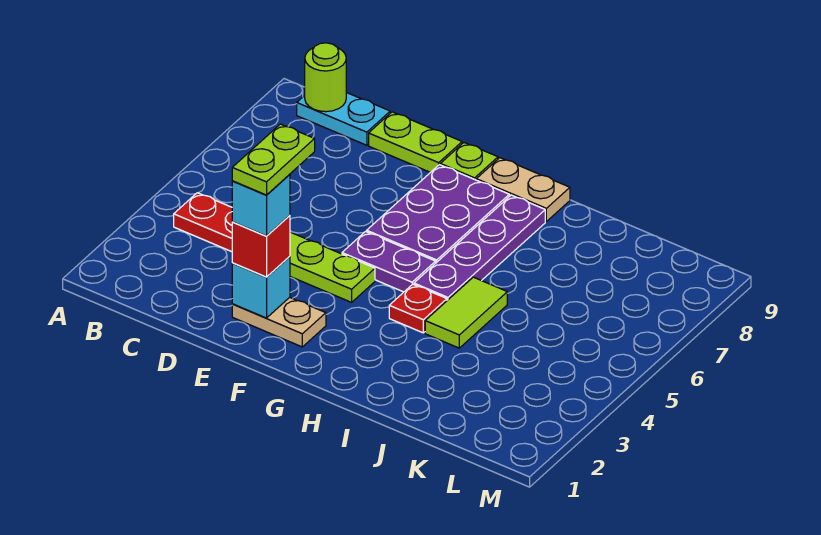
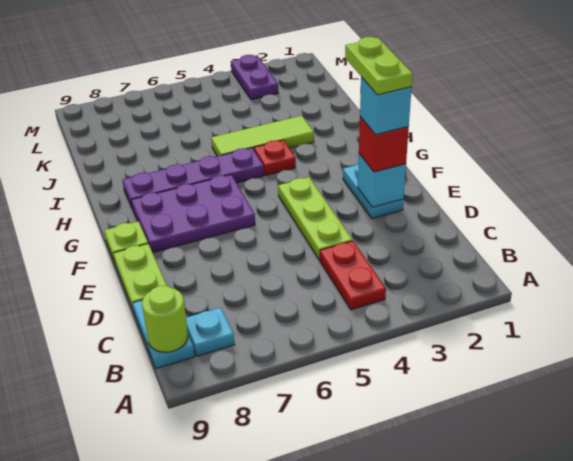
none -> cyan plate B8 level 1
tan plate E2:F2 level 1 -> cyan plate E2:F2 level 1
lime plate E2:E3 level 5 -> lime plate E2:F2 level 5
purple plate F5:G5 level 1 -> purple plate L3:M3 level 1
tan plate G9:H9 level 1 -> none
lime tile I4:I5 level 1 -> lime tile I3:I5 level 1

